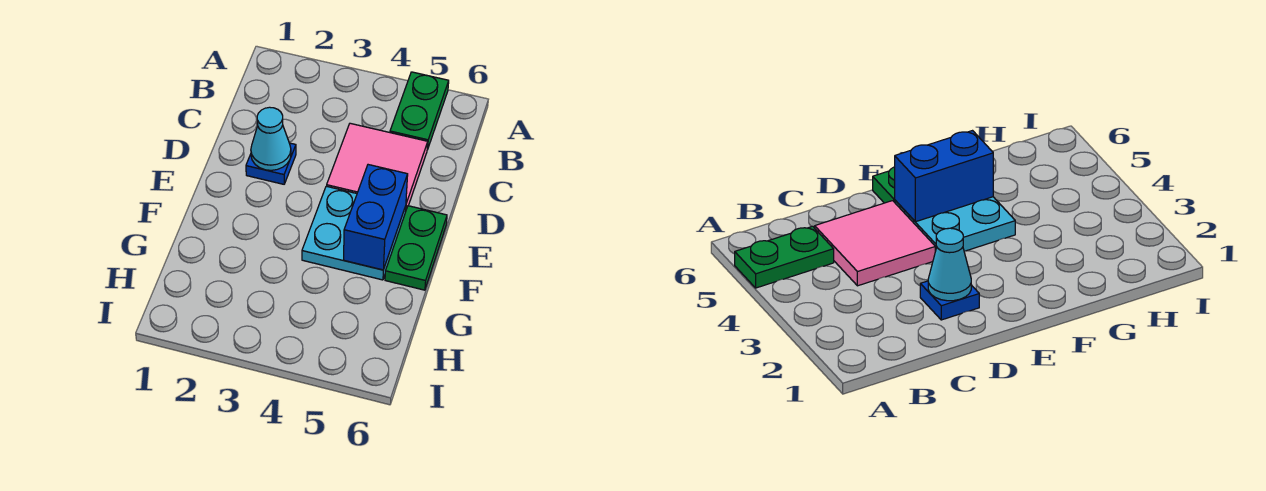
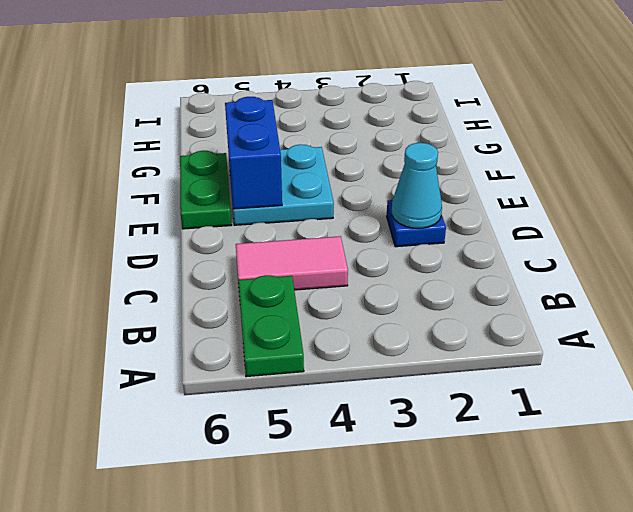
pink tile C4:D5 level 1 -> pink tile C4:C5 level 1

